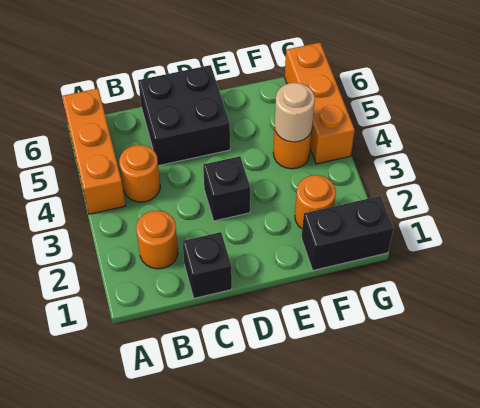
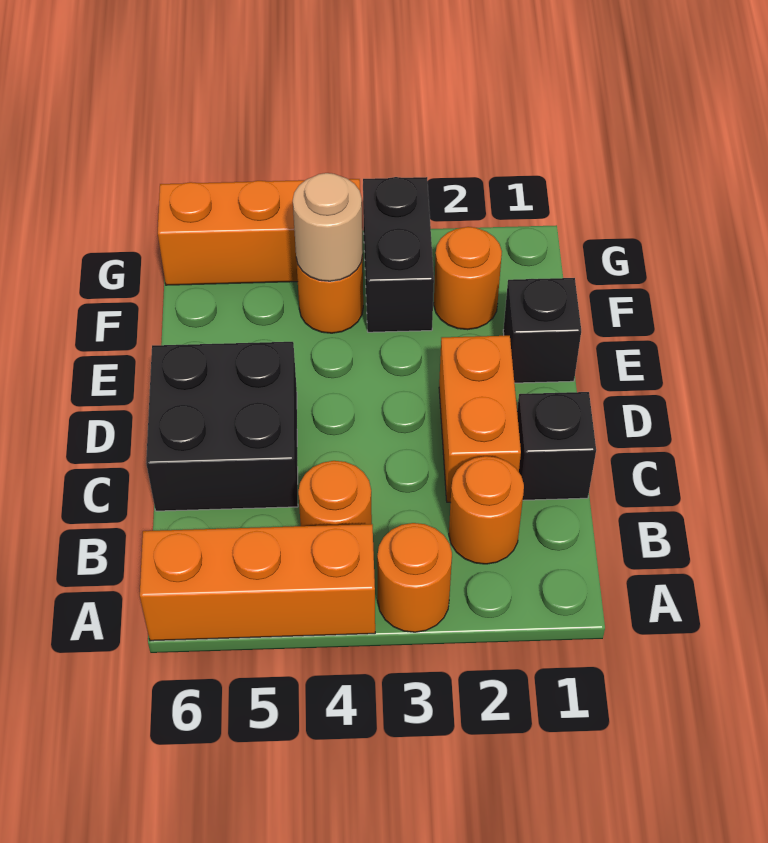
none -> orange round brick A3 level 1
none -> orange brick C2:D2 level 1
black brick D3 level 1 -> black brick E1 level 1
black brick F1:G1 level 1 -> black brick F3:G3 level 1

